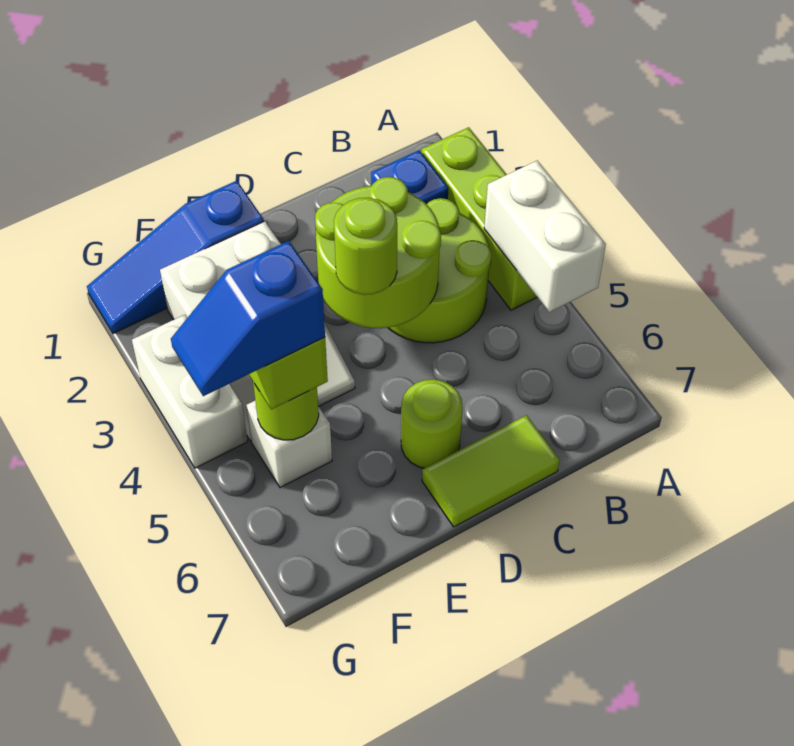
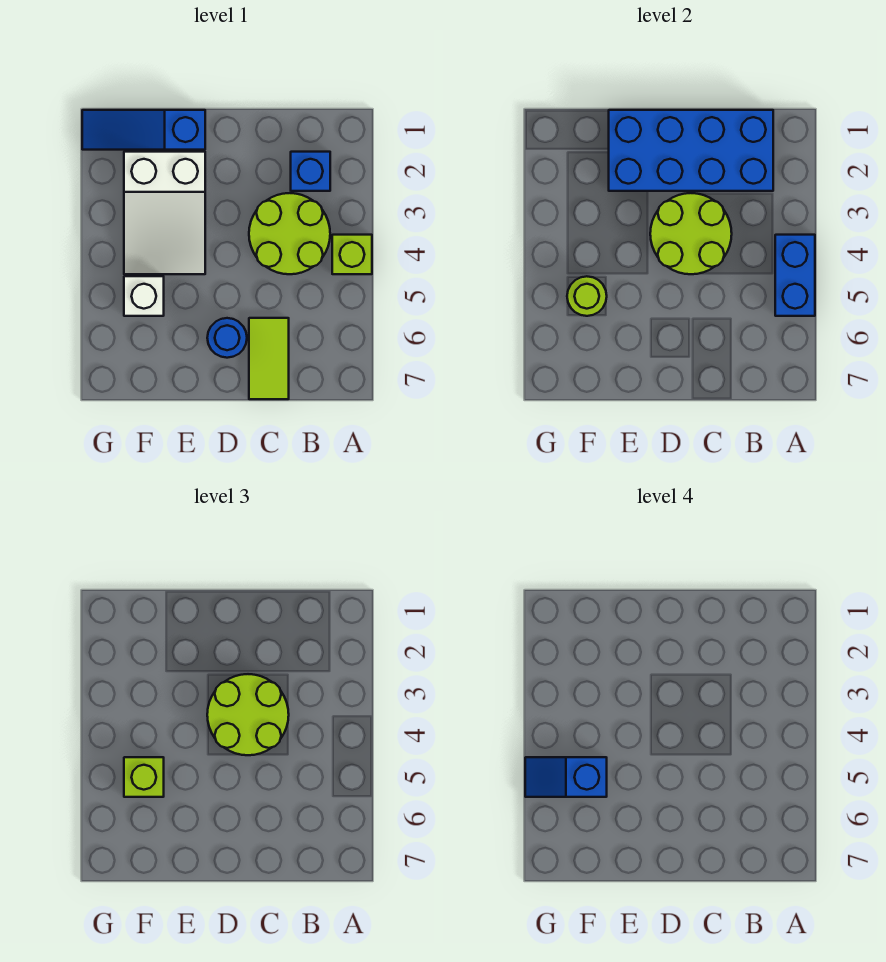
lime brick A2:A4 level 1 -> lime brick A4 level 1
white brick A4:A5 level 2 -> blue brick A4:A5 level 2
none -> blue brick B1:E2 level 2
lime tile C7:D7 level 1 -> lime tile C6:C7 level 1
lime round brick D4 level 3 -> lime round brick C3:D4 level 3
lime round brick D6 level 1 -> blue round brick D6 level 1
white brick G3:G4 level 1 -> none

